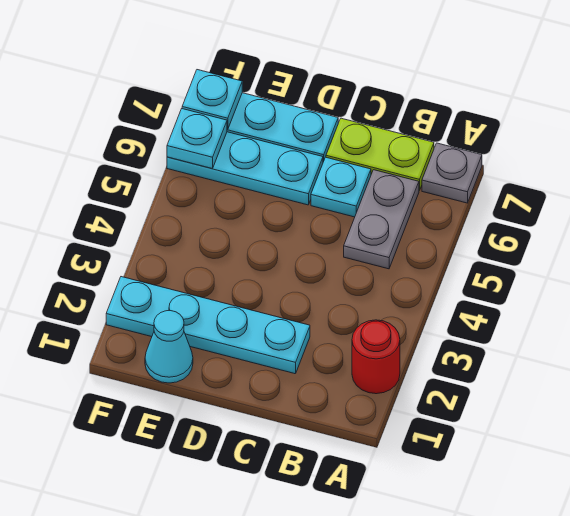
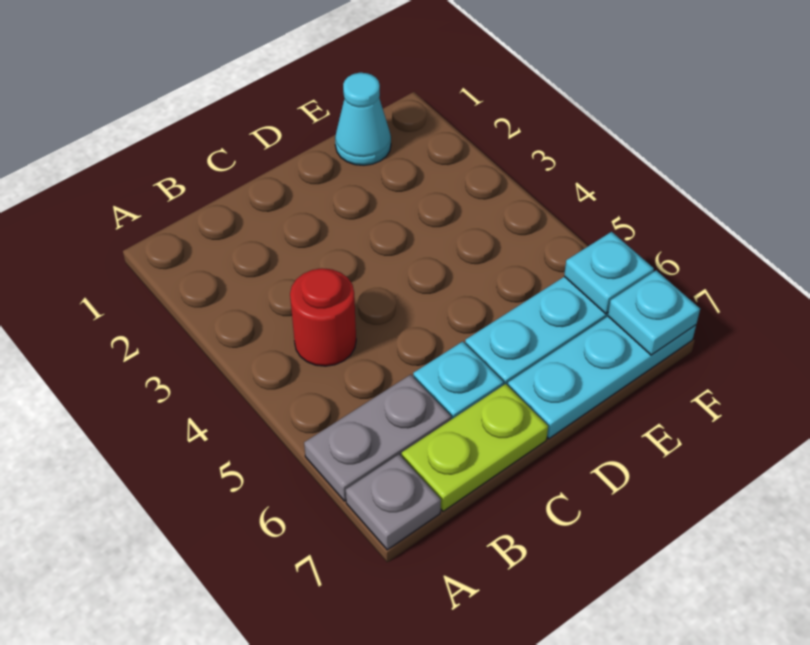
red round brick A2 level 1 -> red round brick B4 level 1
grey plate B5:B6 level 1 -> grey plate A6:B6 level 1
cyan plate C2:F2 level 1 -> none

